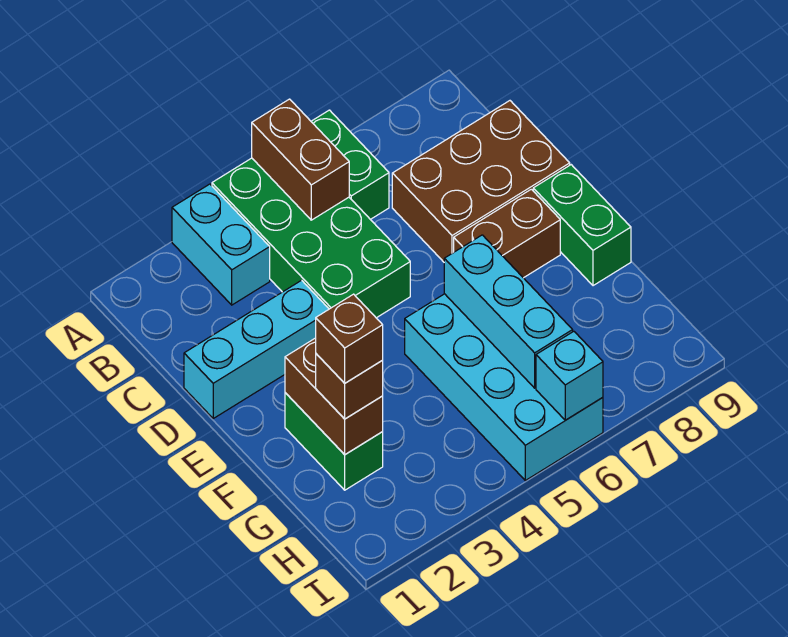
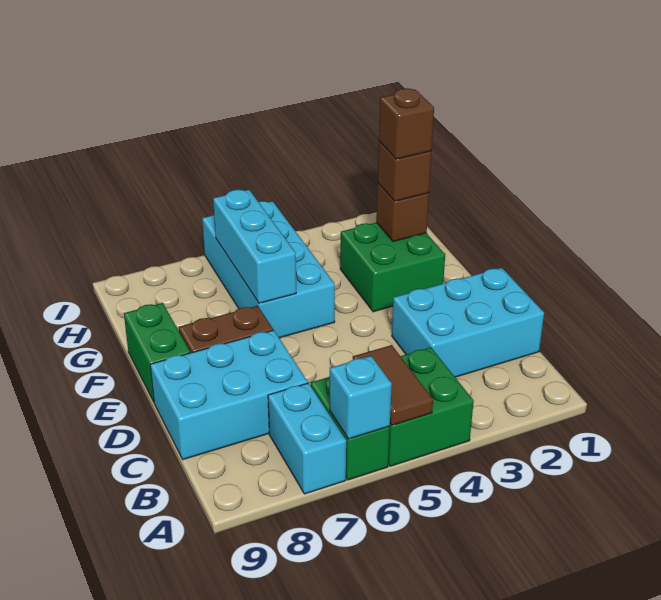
cyan brick A3:B3 level 1 -> cyan brick A7:B7 level 1
green brick A4:D5 level 1 -> green brick A4:B5 level 1
brown brick A5:B5 level 2 -> brown tile A5:B5 level 2
brown brick C7:D9 level 1 -> cyan brick C7:D9 level 1
cyan brick D1:D3 level 1 -> cyan brick C1:D3 level 1
green brick F2:G2 level 1 -> green brick F2:G3 level 1
brown brick F2:G2 level 2 -> brown brick G2 level 2
cyan brick I6 level 2 -> cyan brick A6 level 2

